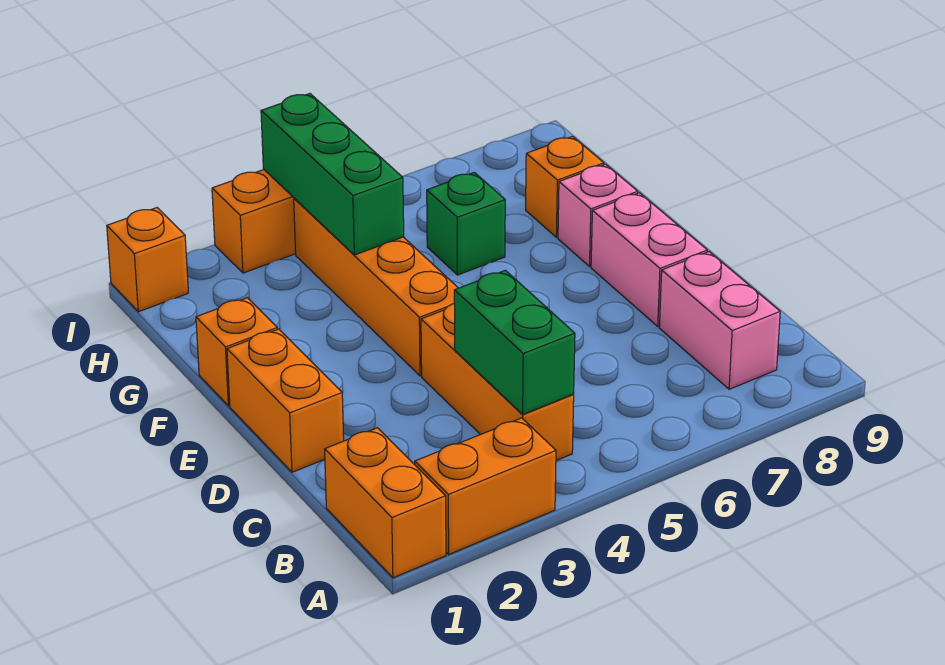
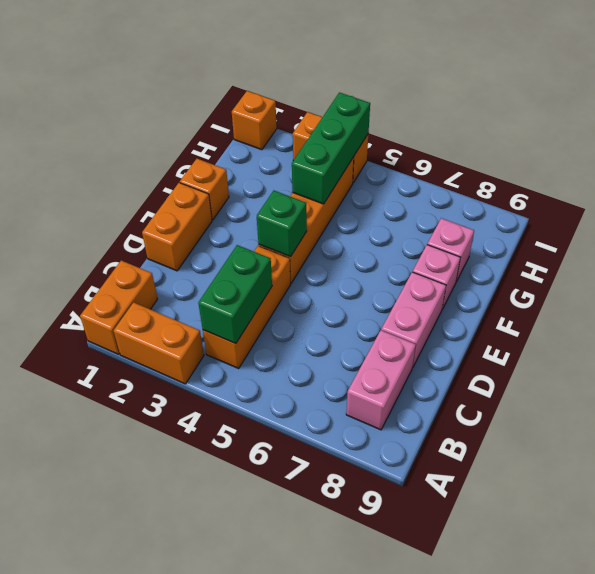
green brick G6 level 1 -> green brick E4 level 2
orange brick G8 level 1 -> pink brick G8 level 1

